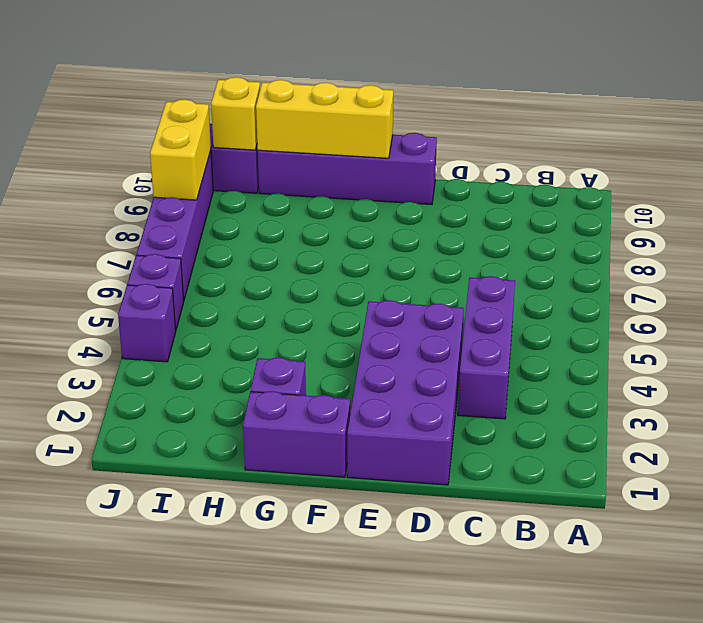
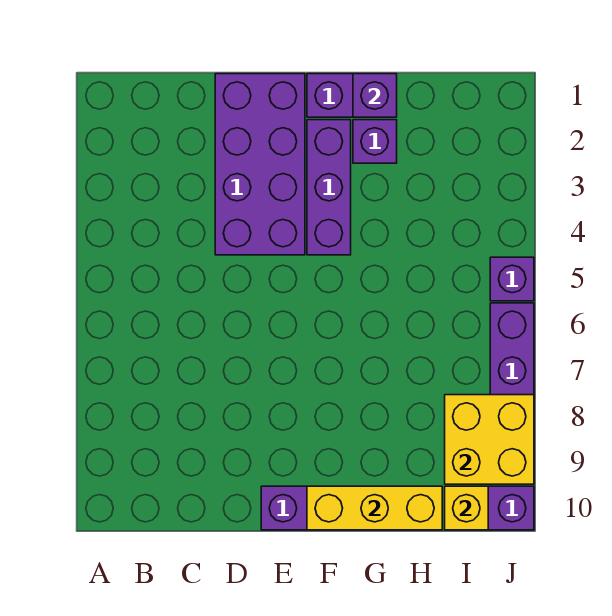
purple brick C3:C5 level 1 -> purple brick F2:F4 level 1
purple brick J4 level 1 -> purple brick G1 level 2
yellow brick J8:J9 level 2 -> yellow brick I8:J9 level 2

